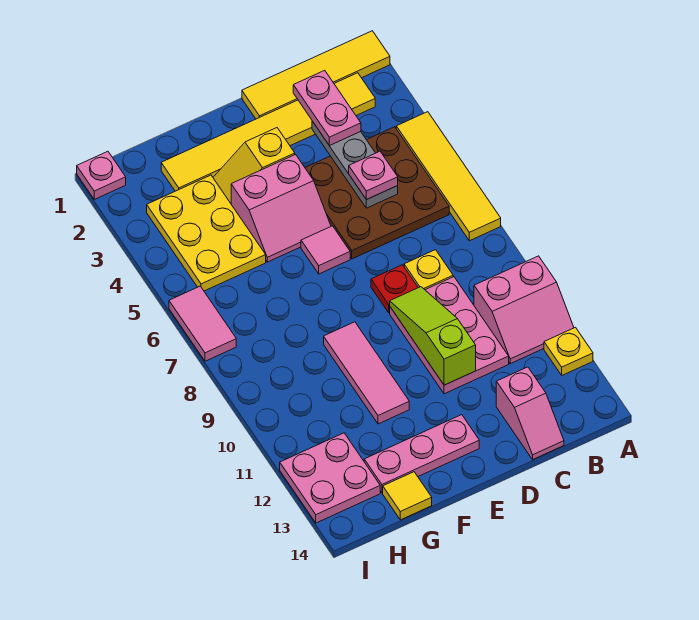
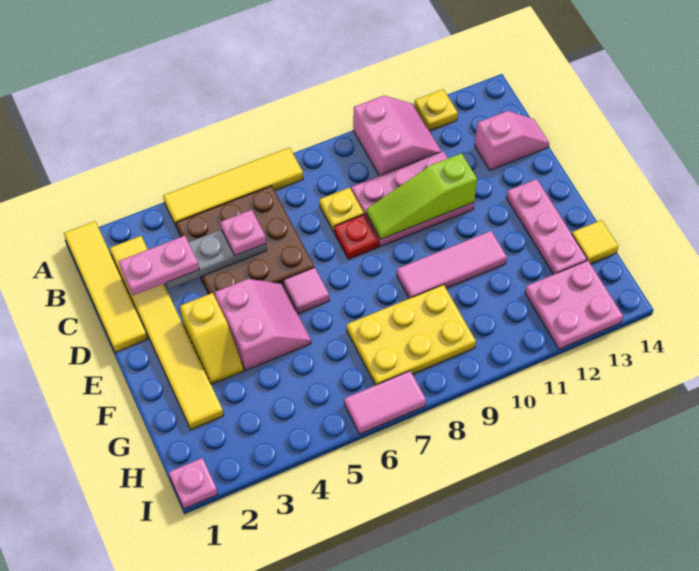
yellow plate G3:H5 level 1 -> yellow plate G7:H9 level 1

